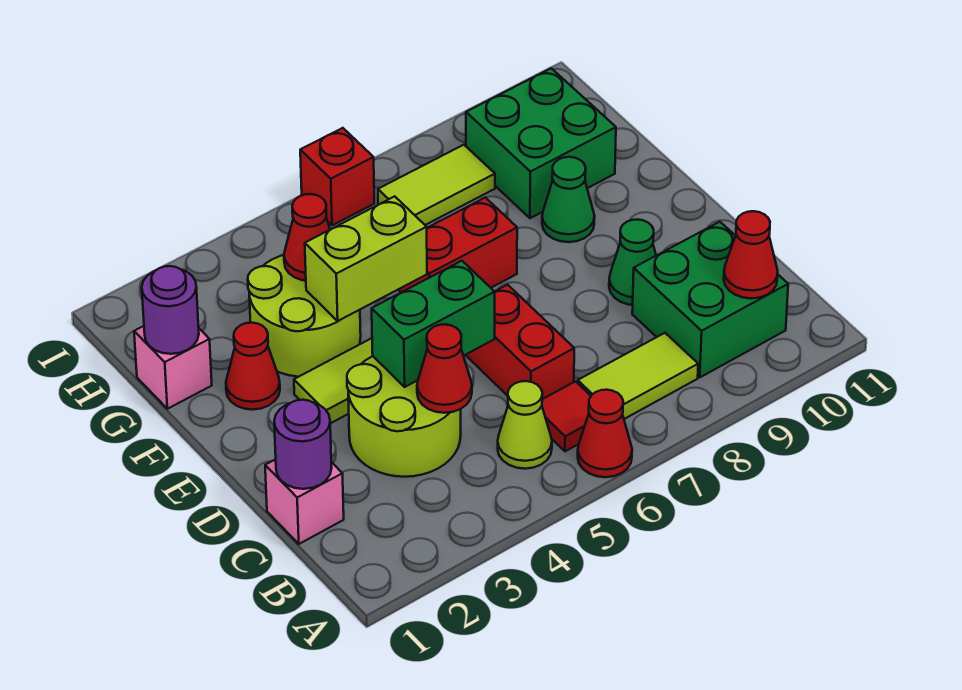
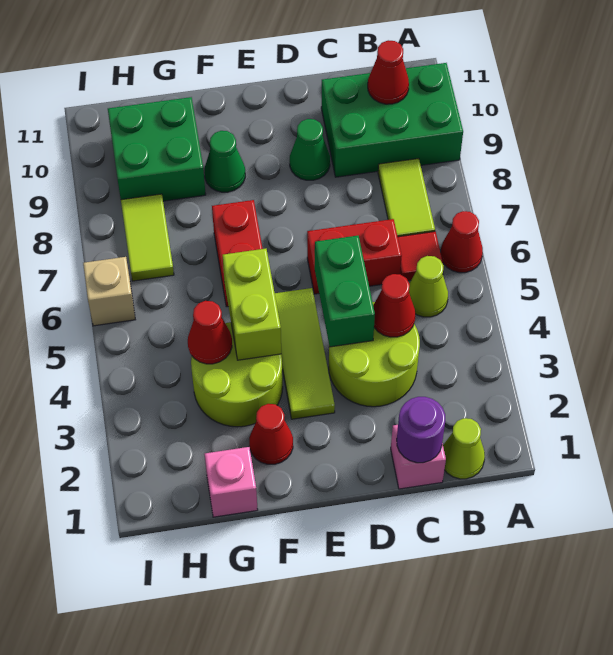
none -> lime cone B1 level 1
green brick B9:C10 level 1 -> green brick A9:C10 level 1
purple round brick G1 level 2 -> none
red brick I6 level 1 -> tan brick I6 level 1

